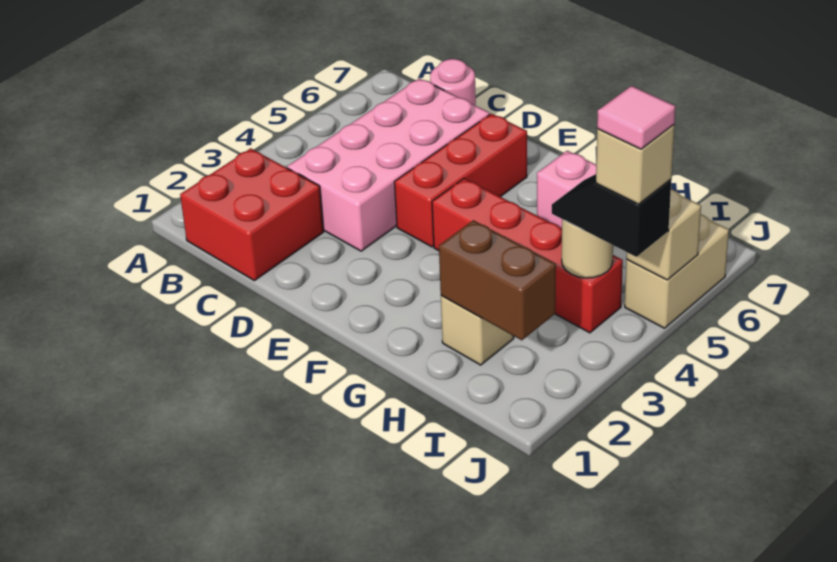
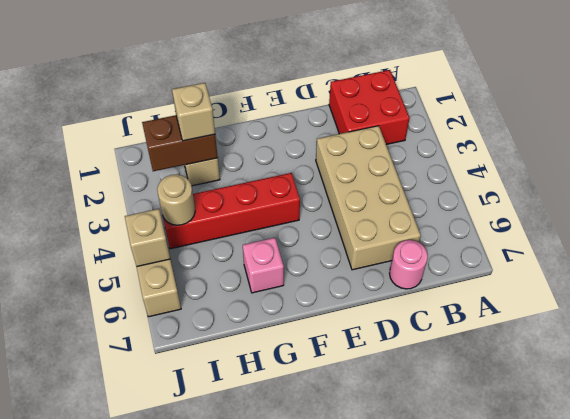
pink brick C3:D6 level 1 -> tan brick C3:D6 level 1
red brick E4:E6 level 1 -> none
black slope I4:J4 level 3 top J -> none
tan brick J4 level 4 -> tan brick H2 level 3
pink tile J4 level 5 -> none

